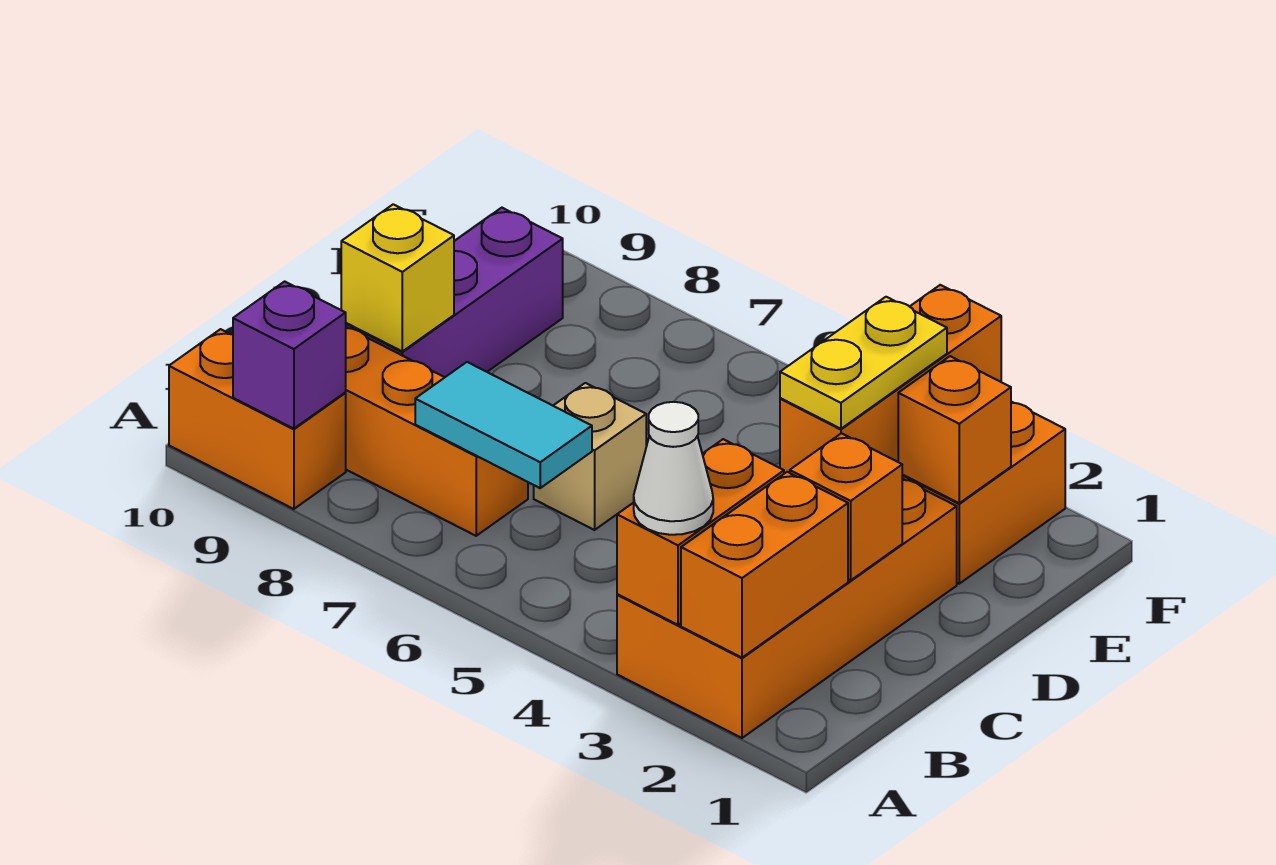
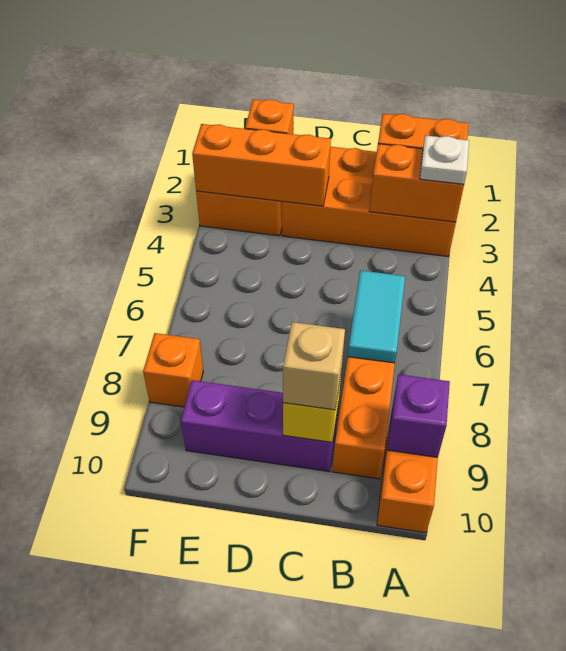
white cone A3 level 3 -> white plate A3 level 3
orange brick C2 level 2 -> orange brick F8 level 1
tan brick C6 level 1 -> tan brick C9 level 3
yellow plate D3:E3 level 3 -> none

